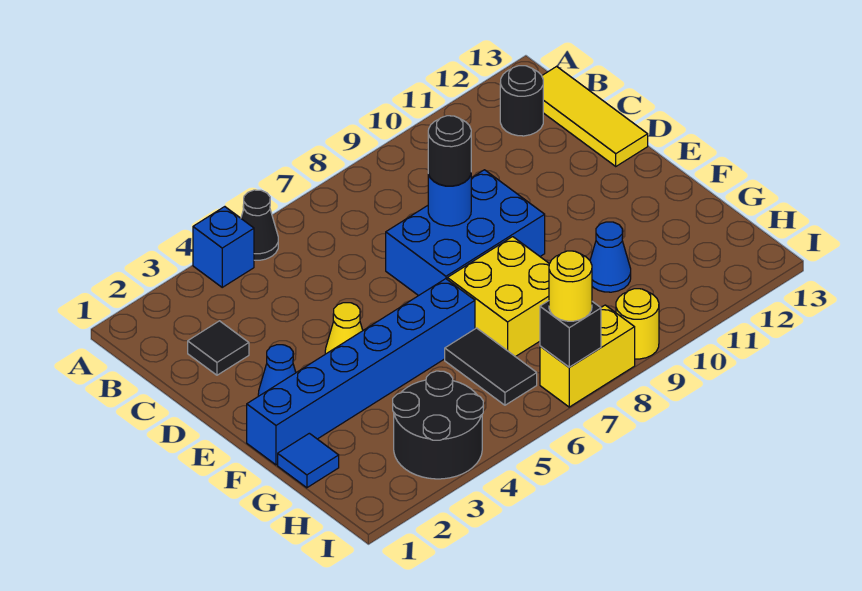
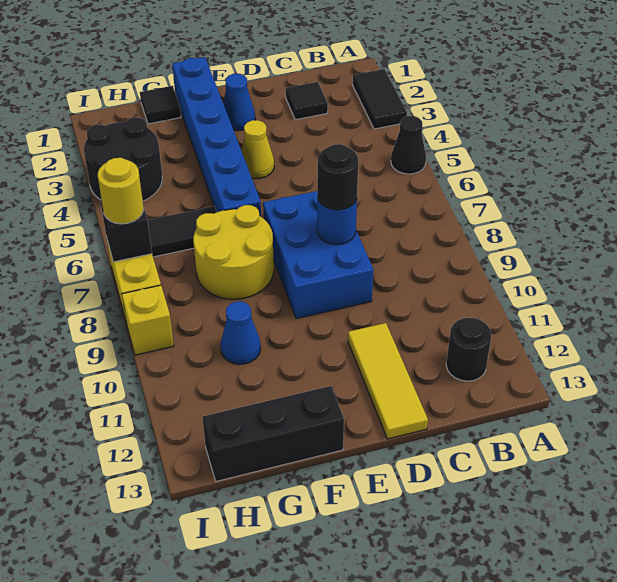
none -> black tile A2:A3 level 1
blue brick A4 level 1 -> none
yellow tile B13:D13 level 1 -> yellow tile D11:D13 level 1
yellow brick F7:G8 level 1 -> yellow round brick F7:G8 level 1
none -> black brick F13:H13 level 1
blue tile G1 level 1 -> black tile G1 level 1
yellow round brick I9 level 1 -> yellow brick I9 level 1

